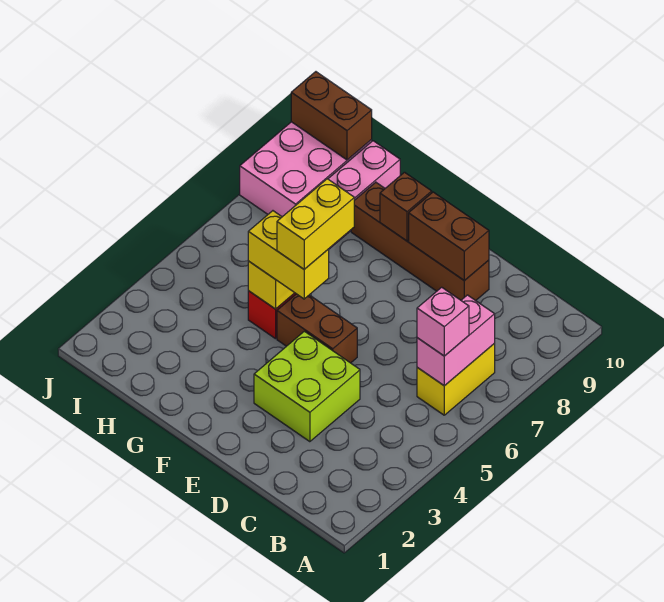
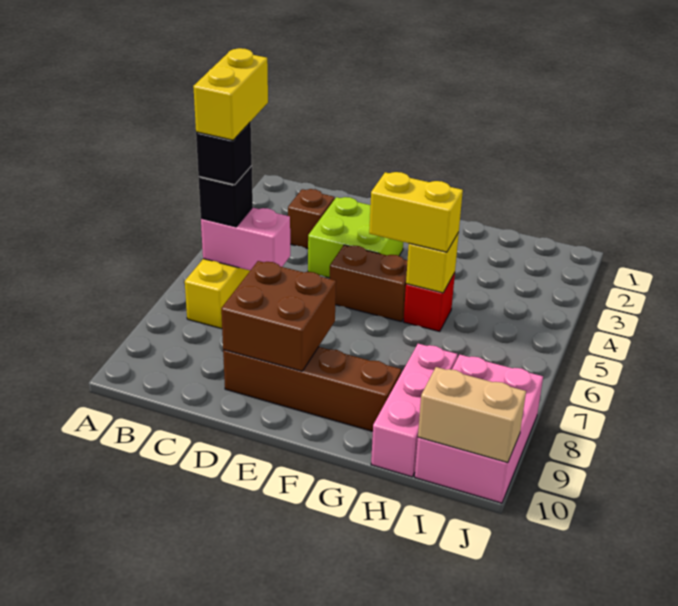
pink brick B6:B7 level 2 -> pink brick B6:C6 level 2
pink brick B6 level 3 -> black brick B6 level 3
none -> black brick B6 level 4
brown brick D9:E9 level 2 -> brown brick D8:E9 level 2
yellow brick F5:F6 level 4 -> yellow brick B5:B6 level 5
brown brick F9 level 2 -> brown brick C3 level 1
brown brick I10:J10 level 2 -> tan brick I10:J10 level 2

